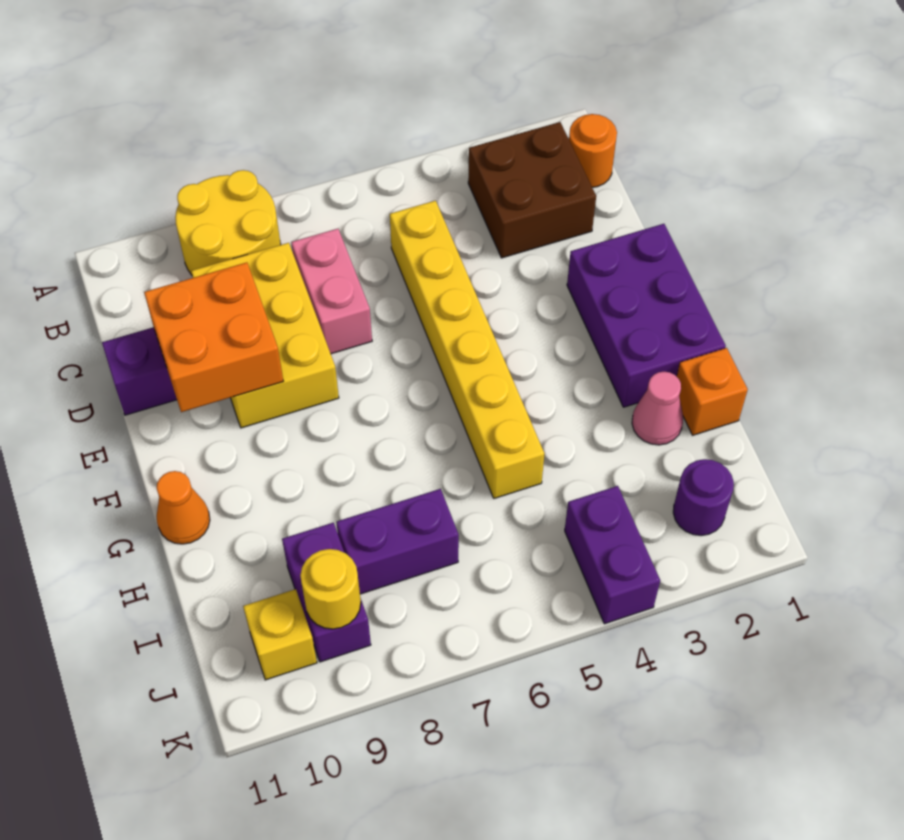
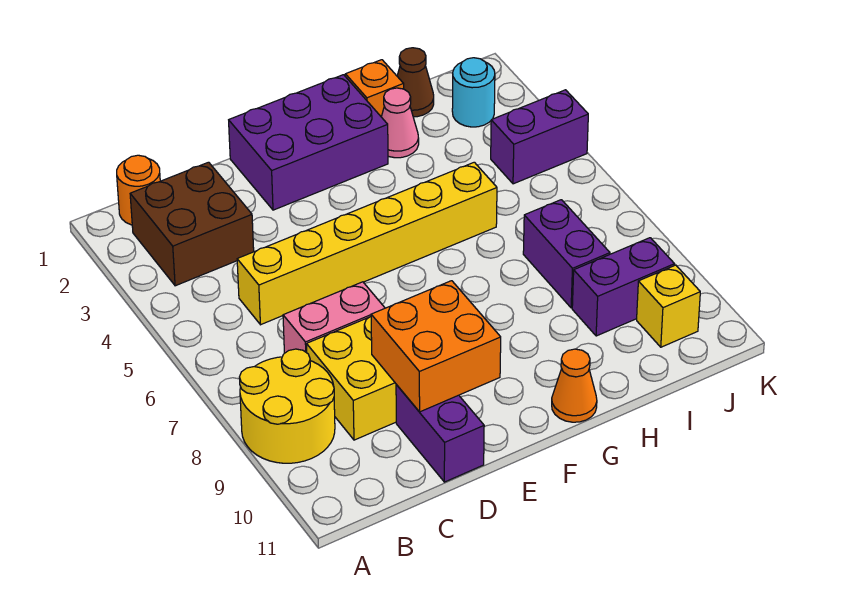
none -> brown cone I1 level 1
purple round brick J2 level 1 -> cyan round brick J2 level 1
yellow round brick J9 level 2 -> none

